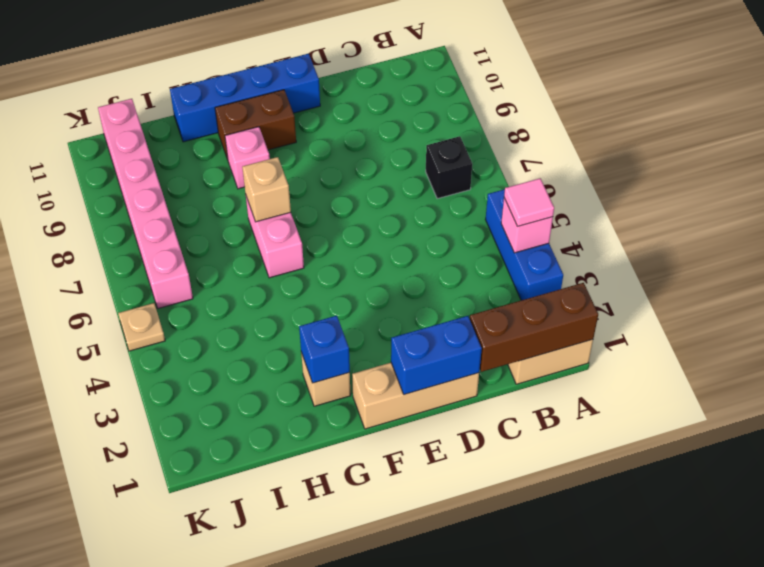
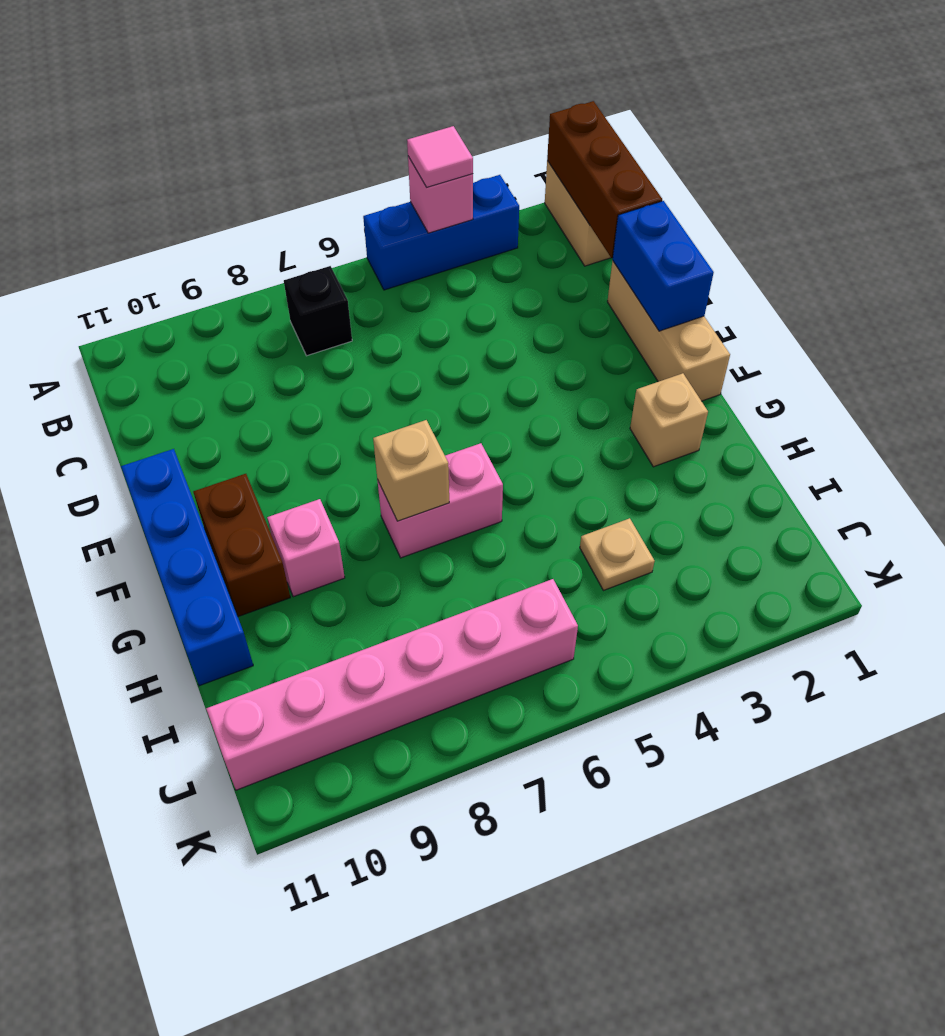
blue brick G2 level 2 -> none
tan plate K5 level 1 -> tan plate I4 level 1

